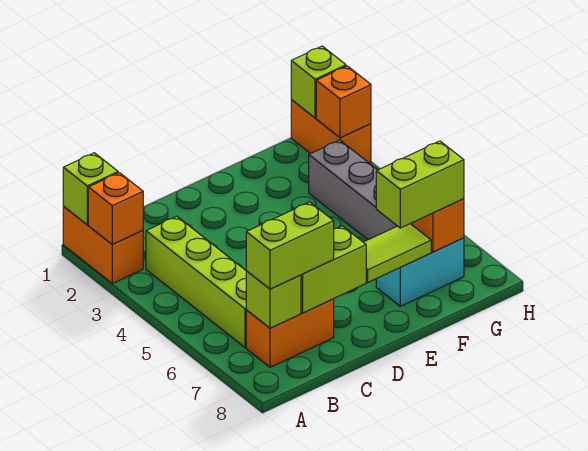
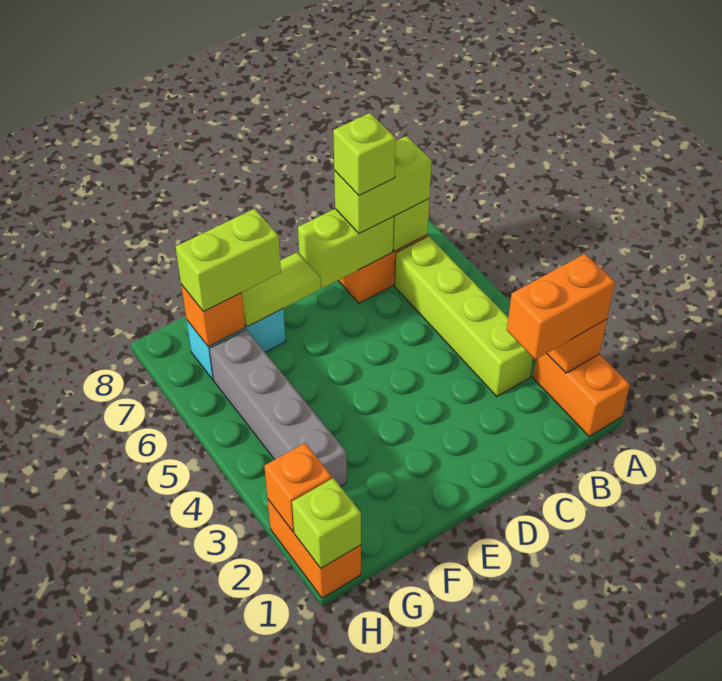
lime brick A1 level 2 -> lime brick C7 level 4
none -> orange brick A2:B2 level 3

